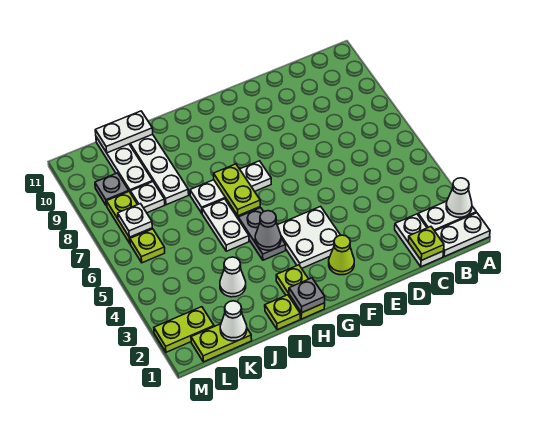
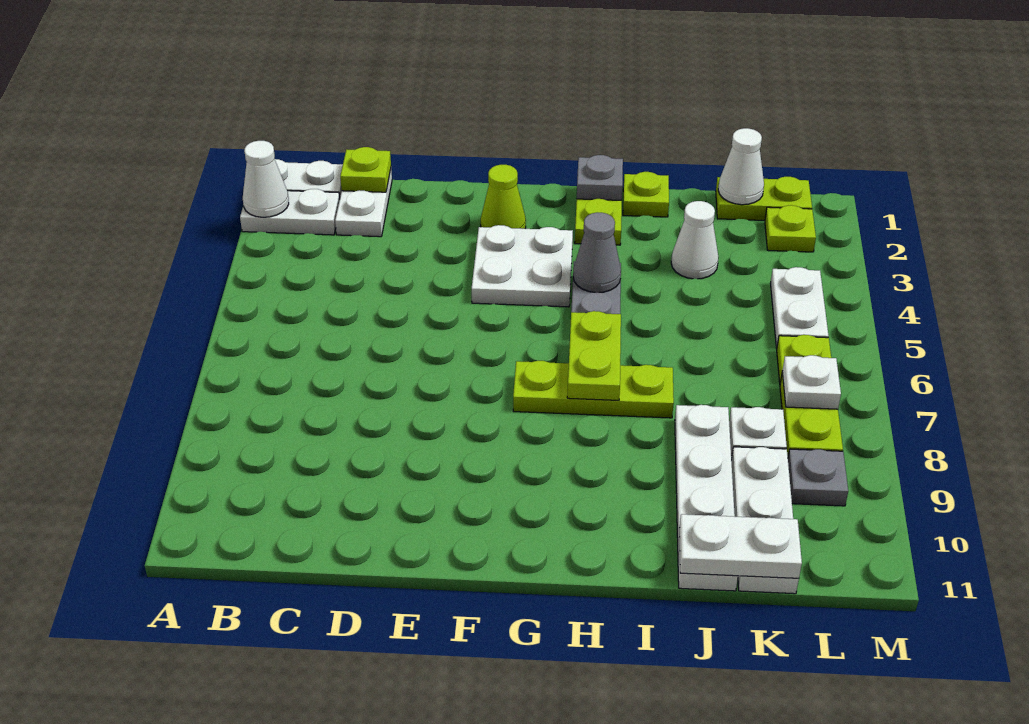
white plate G7:I7 level 1 -> lime plate G7:I7 level 1
white plate I5:I6 level 1 -> white plate L4:L5 level 1
lime plate L2:M2 level 1 -> lime plate L2 level 1

